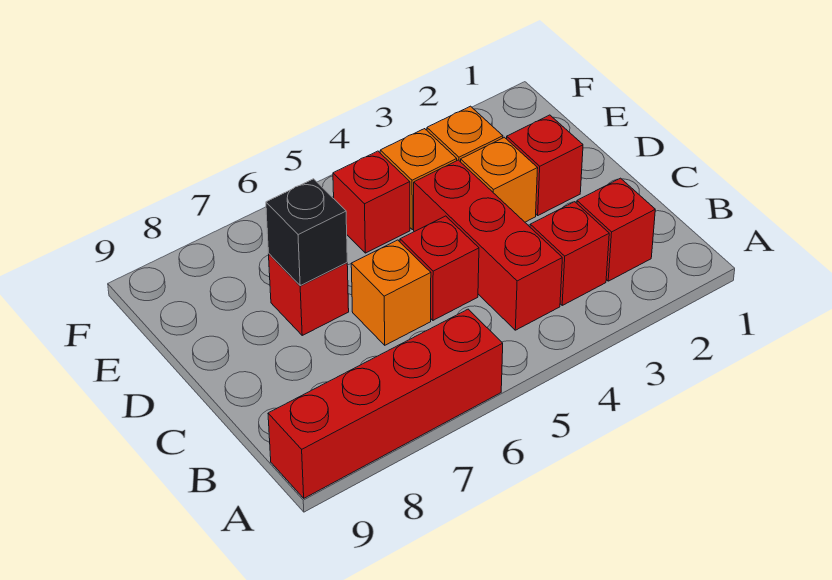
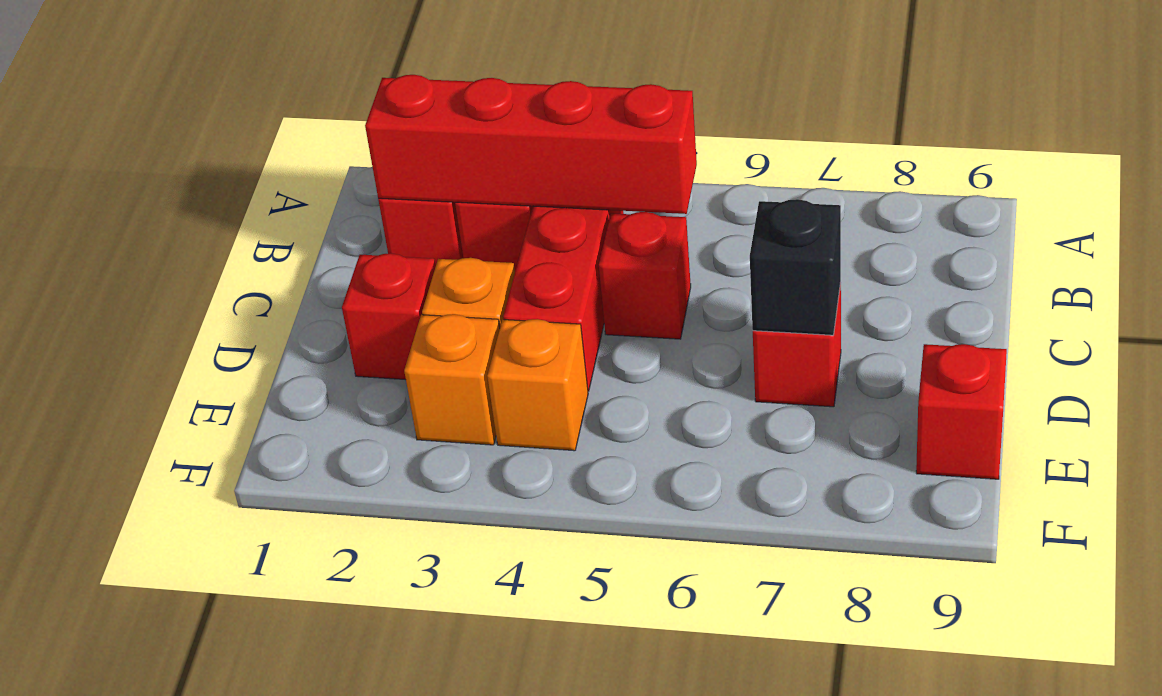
red brick A6:A9 level 1 -> red brick B2:B5 level 2
orange brick C6 level 1 -> none
red brick E5 level 1 -> red brick E9 level 1

